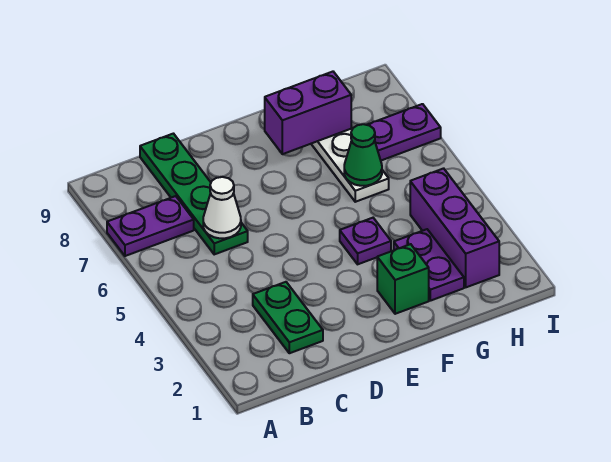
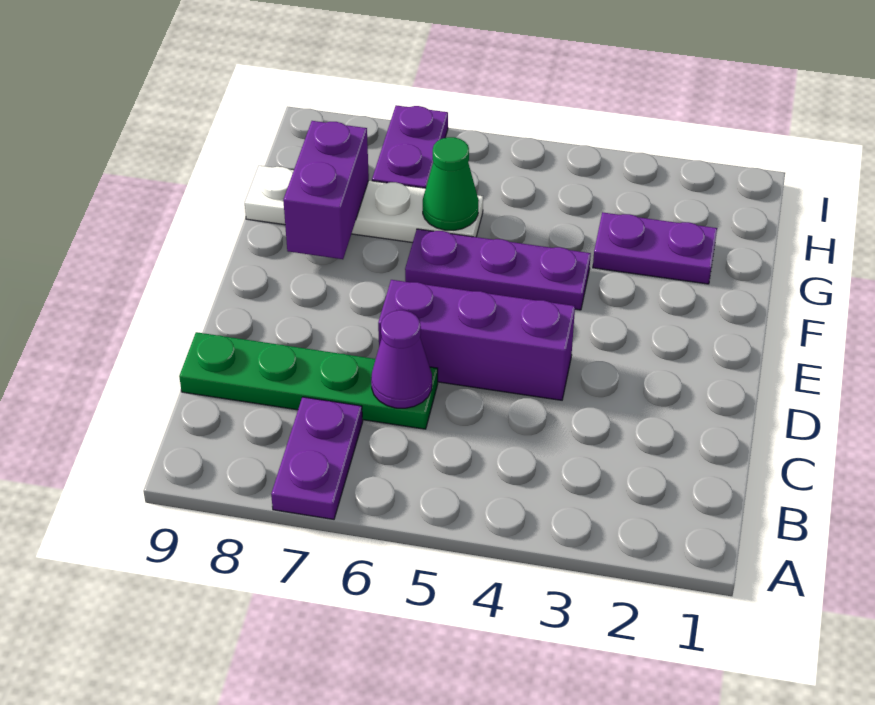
green plate C2:C3 level 1 -> none
white cone C6 level 2 -> purple cone C6 level 2
green brick F2 level 1 -> none
purple plate F4 level 1 -> purple plate F4:F6 level 1
purple brick H2:H4 level 1 -> purple brick D4:D6 level 1

